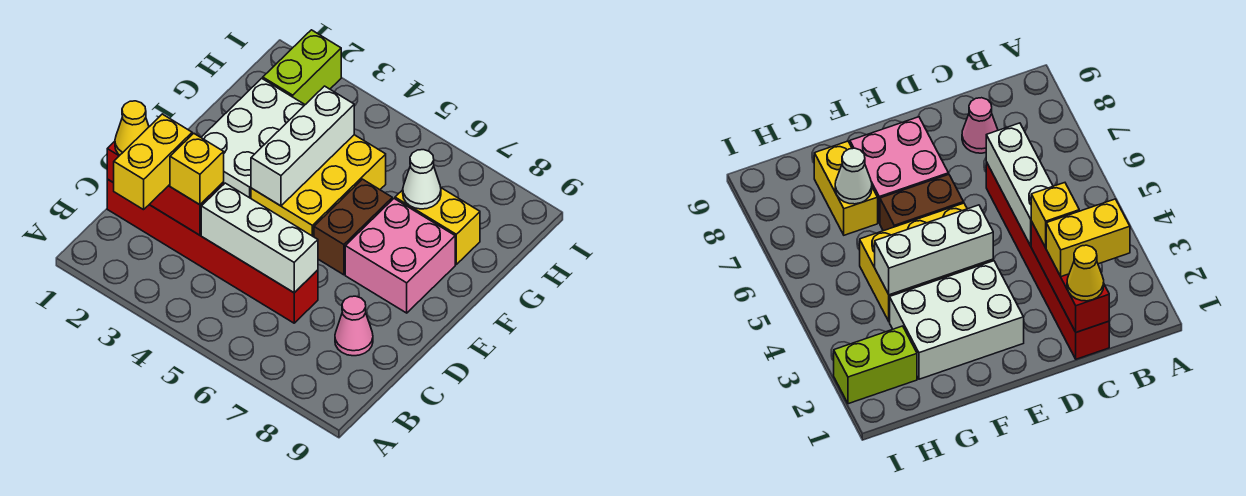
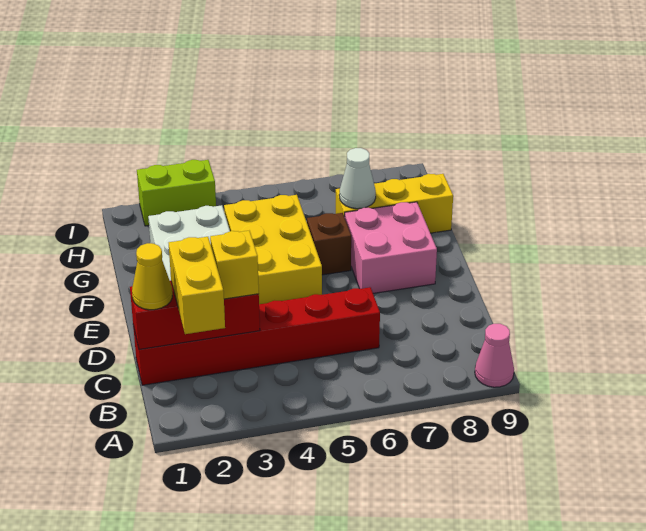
white brick C4:C6 level 2 -> none
pink cone C8 level 1 -> pink cone A9 level 1
white brick E4:G4 level 2 -> none
brown brick E6:F6 level 1 -> brown brick F6 level 1
yellow brick G7:G8 level 1 -> yellow brick G7:G9 level 1
lime brick H2:I2 level 1 -> lime brick I2:I3 level 1

